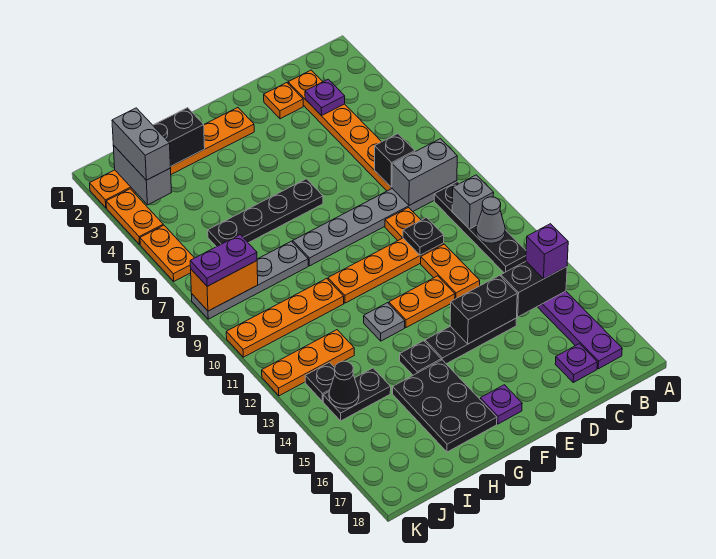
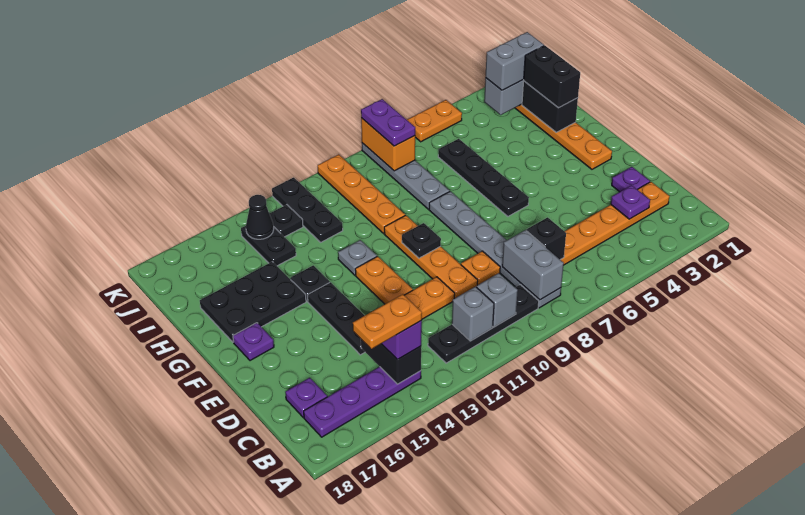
grey cone B11 level 2 -> grey brick B11 level 2
orange plate D2 level 1 -> purple plate D2 level 1
black plate D10 level 2 -> black plate F10 level 2
black brick D14:E14 level 2 -> black brick H2:I2 level 3
orange plate I12:K12 level 1 -> black plate I12:K12 level 1
orange plate K3:K4 level 1 -> orange plate B14:B15 level 4

